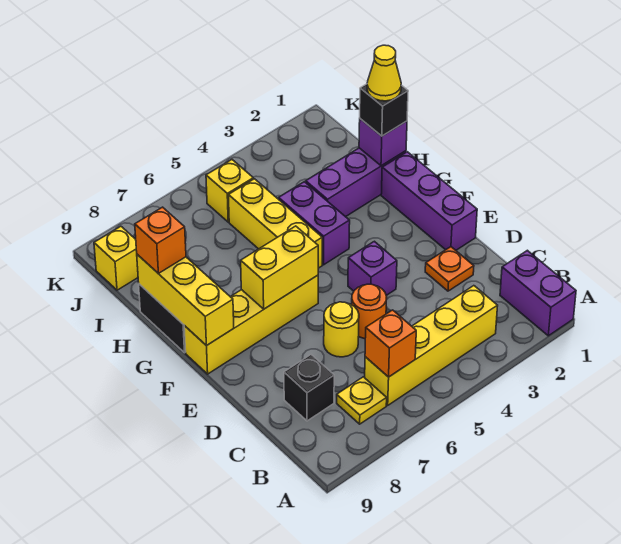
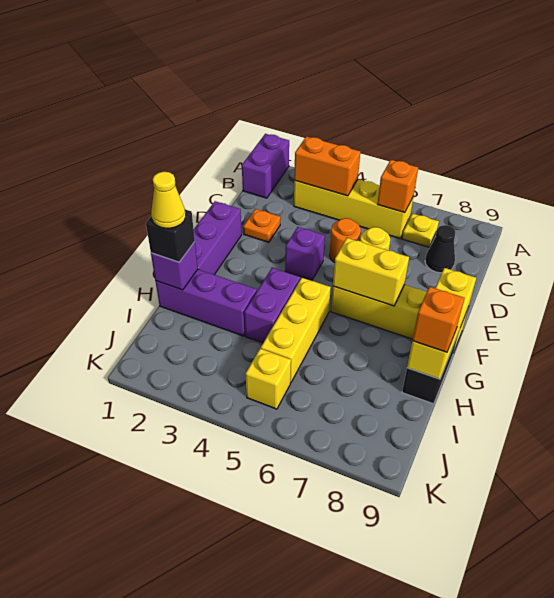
none -> orange brick B3:B4 level 2
black brick C8 level 1 -> black cone C8 level 1
yellow brick J9 level 1 -> none

